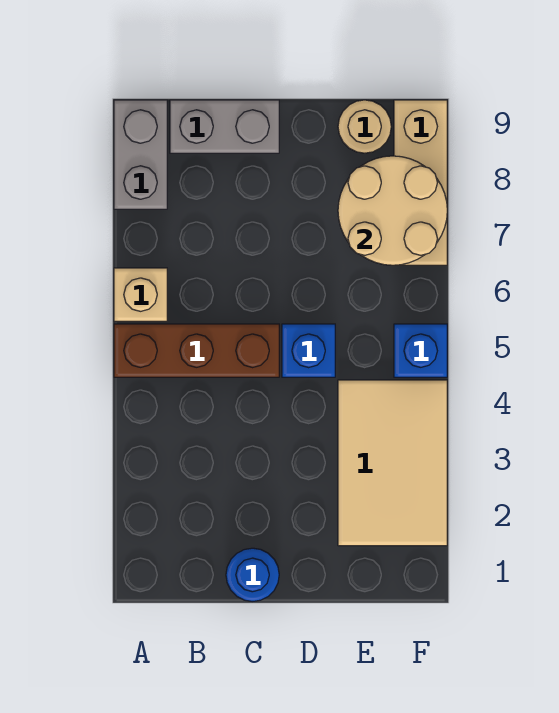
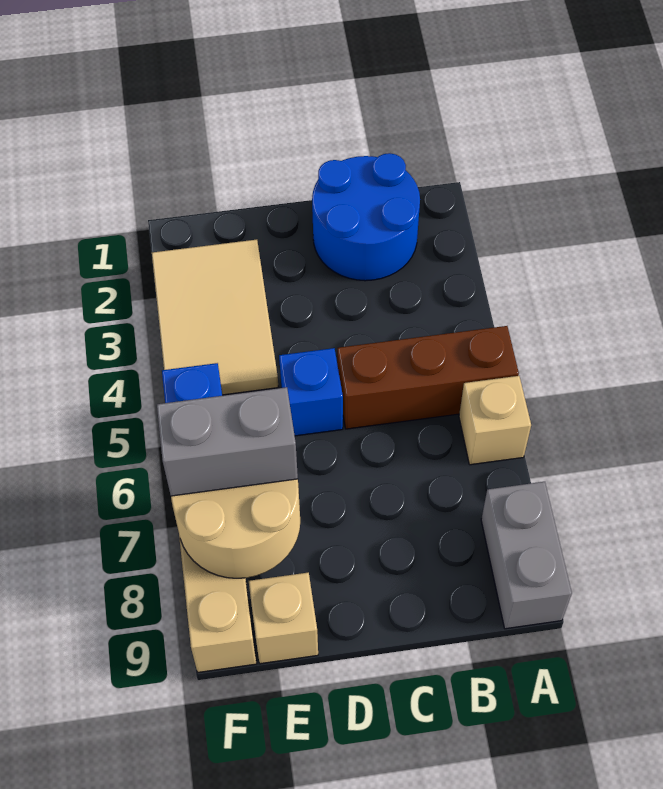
grey brick B9:C9 level 1 -> grey brick E7:F7 level 3
blue round brick C1 level 1 -> blue round brick B1:C2 level 1
tan round brick E9 level 1 -> tan brick E9 level 1

